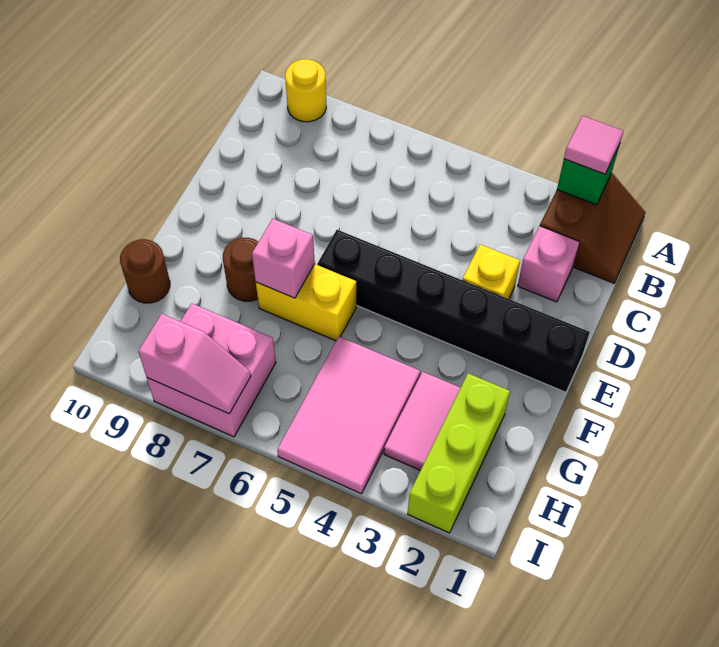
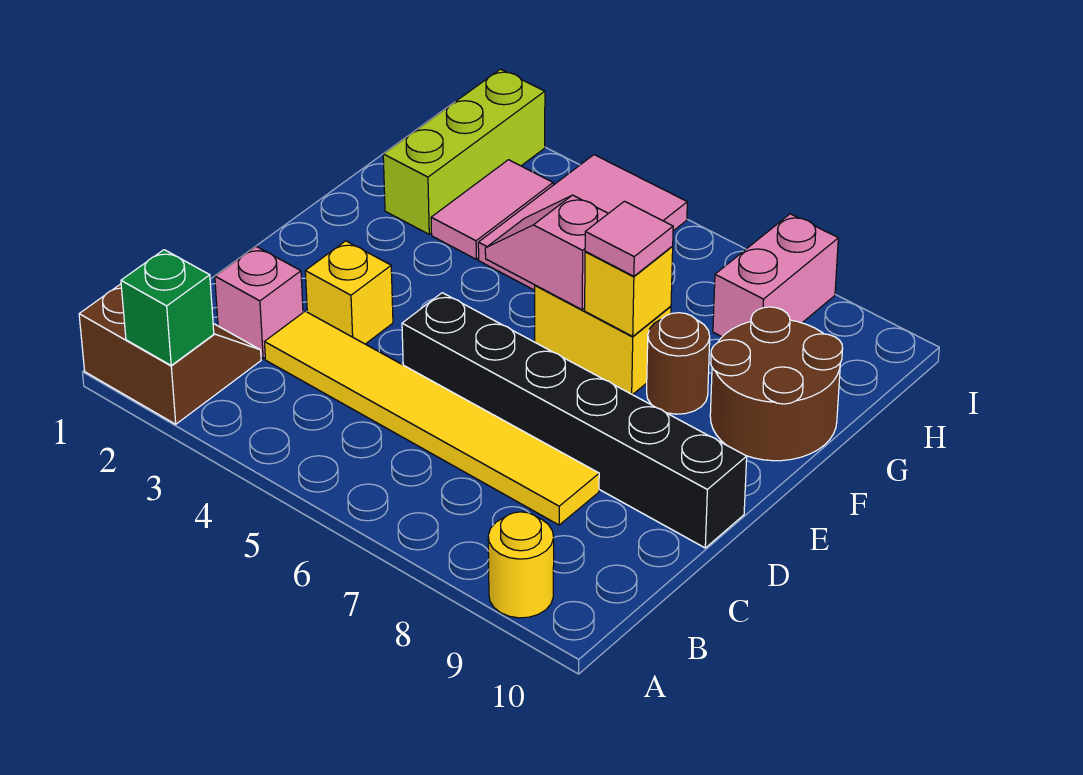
brown slope A1:B2 level 1 top 2 -> brown slope A1:B2 level 1 top A
pink tile A2 level 3 -> pink tile F7 level 3
none -> yellow tile C3:C8 level 1
black brick E1:E6 level 1 -> black brick D5:D10 level 1
pink brick F7 level 2 -> yellow brick F7 level 2
brown round brick G10 level 1 -> brown round brick F9:G10 level 1
pink brick H7:I8 level 1 -> pink brick H8:I8 level 1
pink slope I7:I8 level 2 top 8 -> pink slope F5:F6 level 2 top 6

